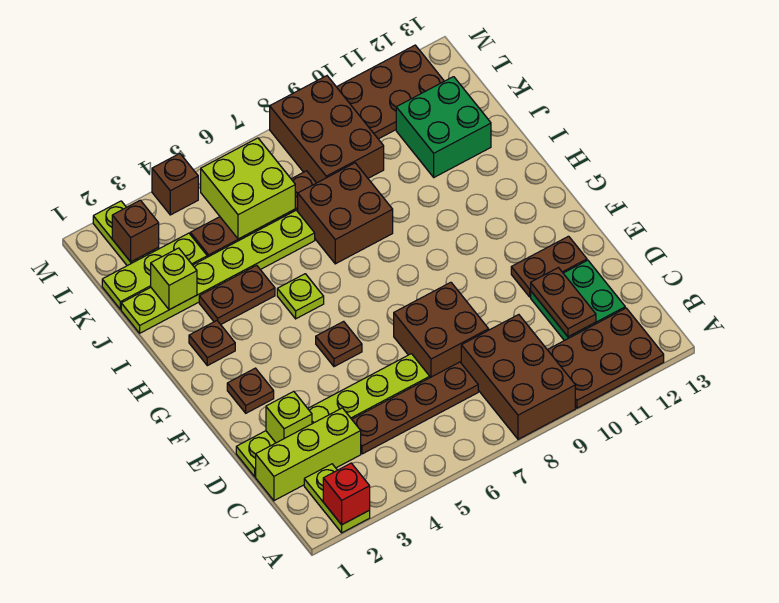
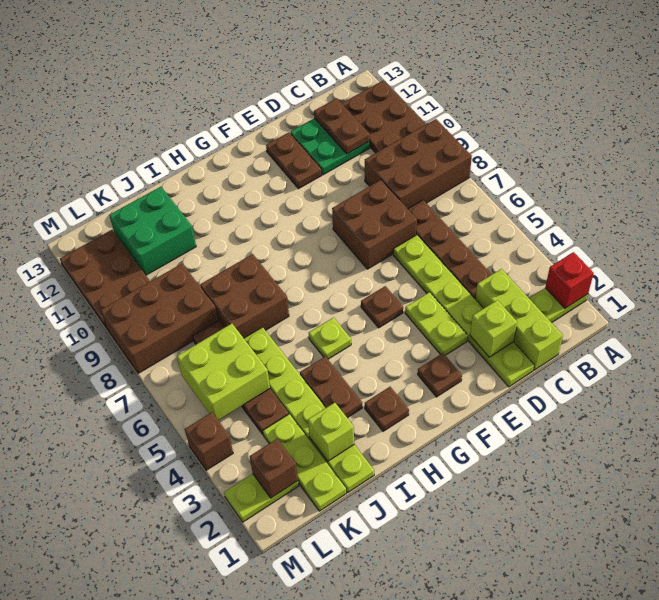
brown plate C11:D11 level 2 -> brown plate C11:C12 level 2
none -> lime plate E3:E4 level 1

